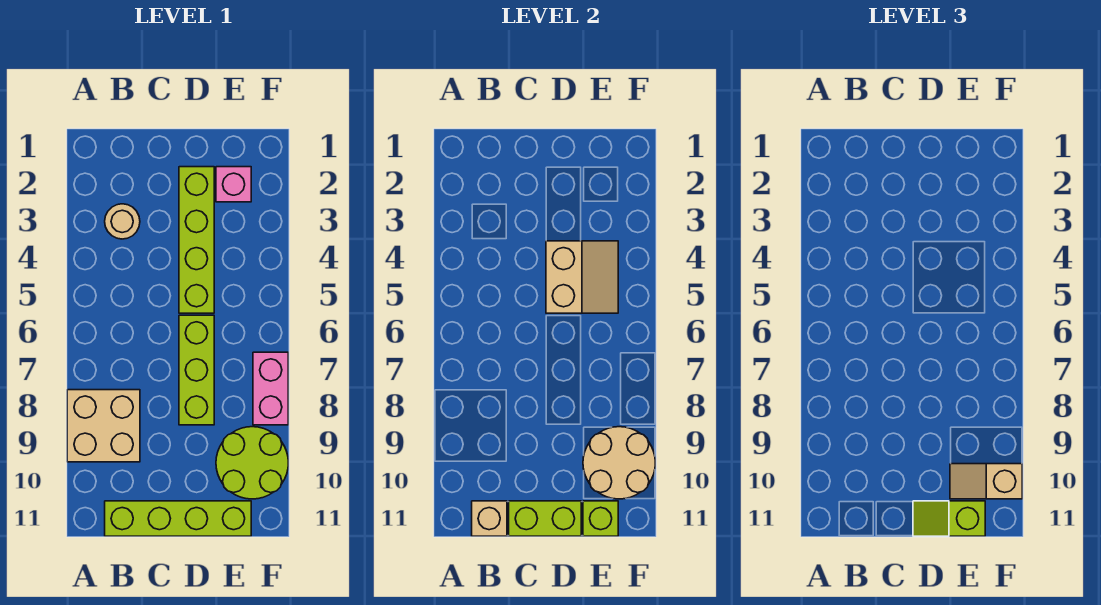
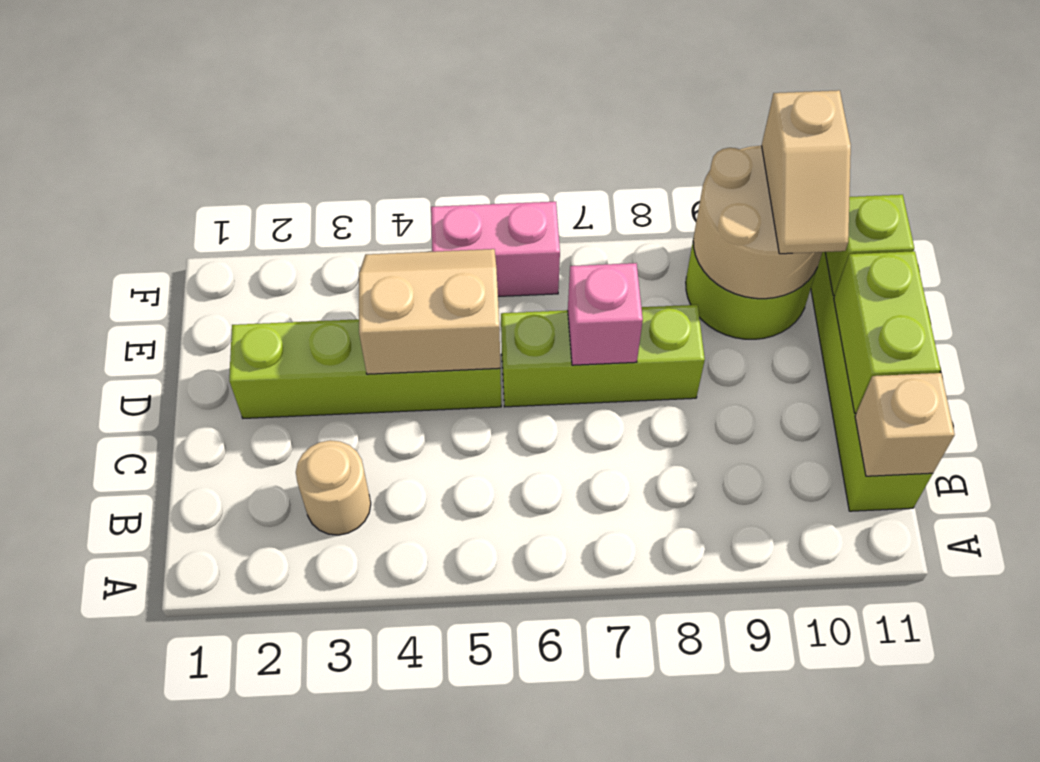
tan brick A8:B9 level 1 -> none
lime slope D11:E11 level 3 top E -> none
pink brick E2 level 1 -> pink brick D7 level 2
pink brick F7:F8 level 1 -> pink brick F5:F6 level 1

